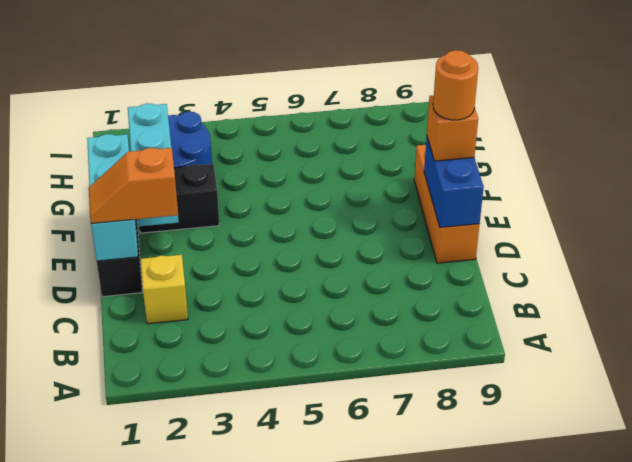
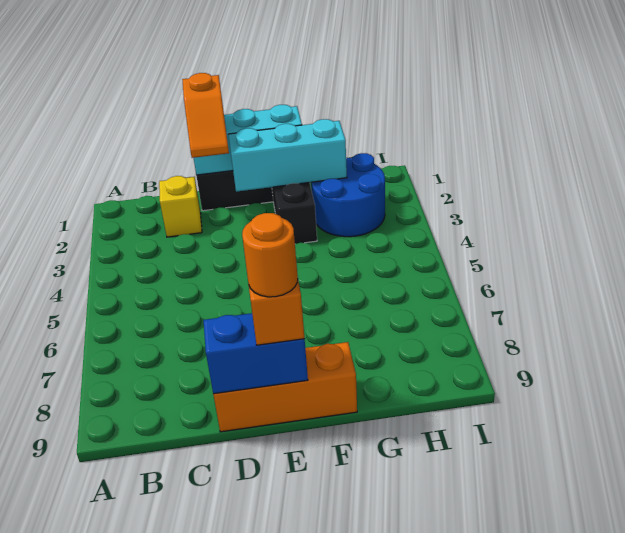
orange slope D1:D2 level 3 top 2 -> orange slope D1:D2 level 3 top 1

